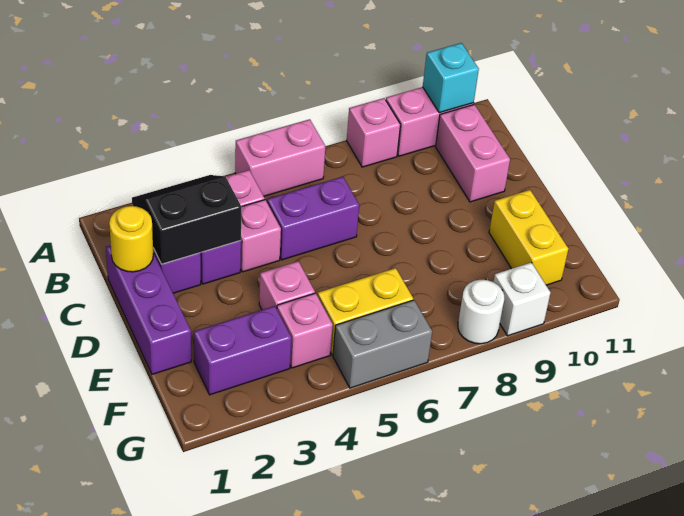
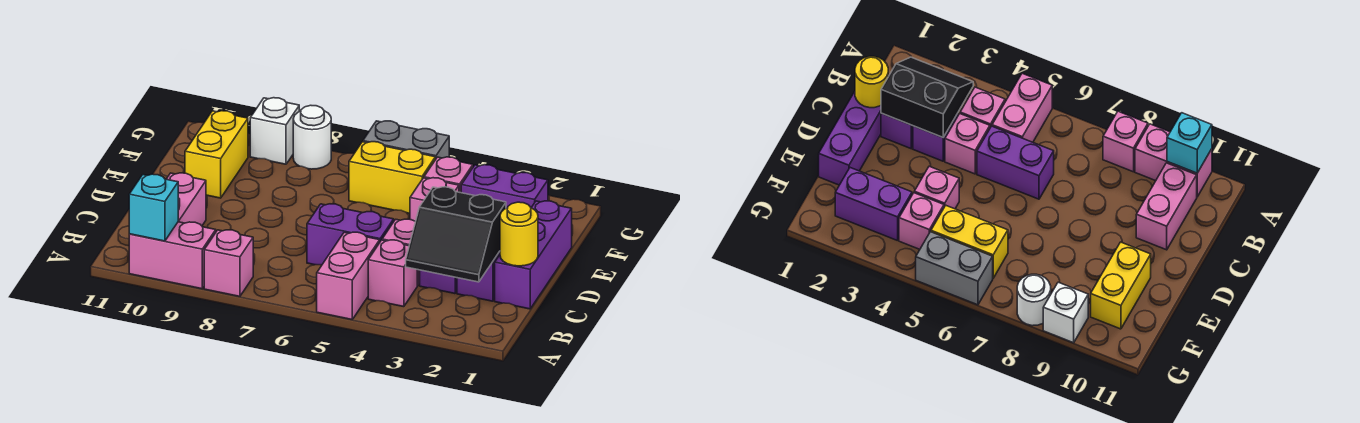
pink brick A5:A6 level 1 -> pink brick A5:B5 level 1

